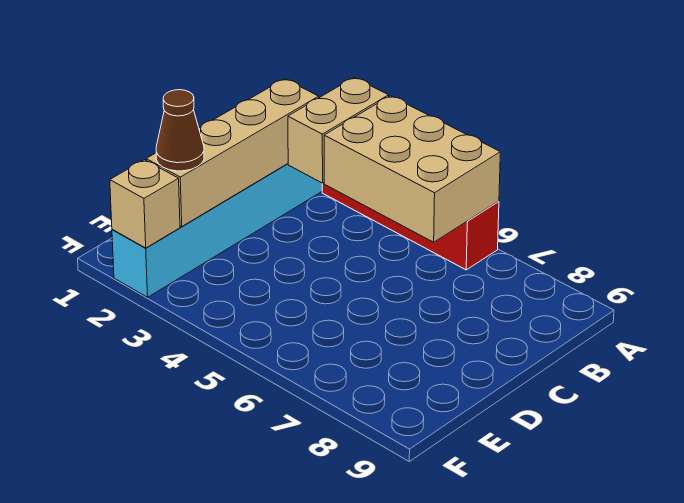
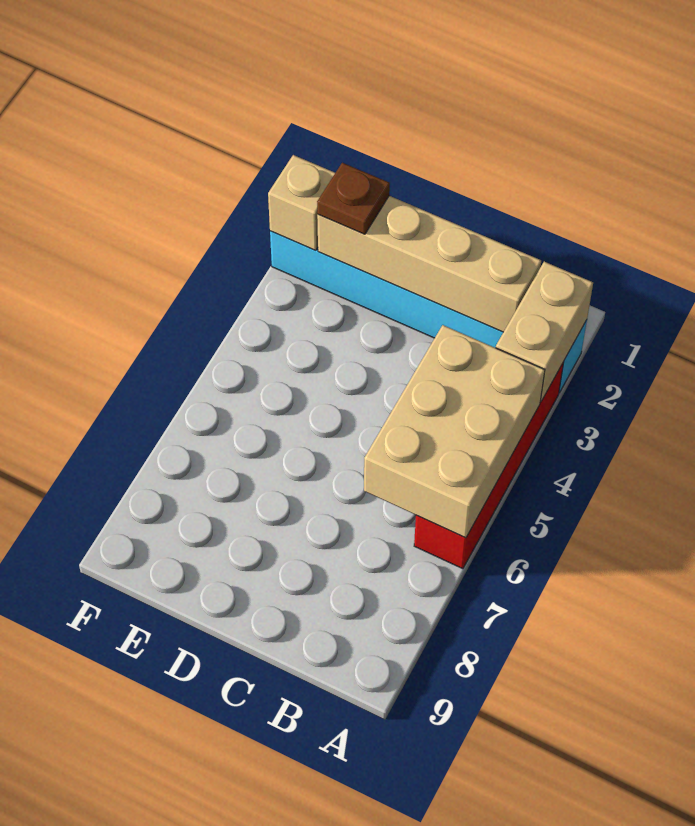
tan brick A3:B3 level 2 -> tan brick A2:A3 level 2
brown cone E2 level 3 -> brown plate E2 level 3

